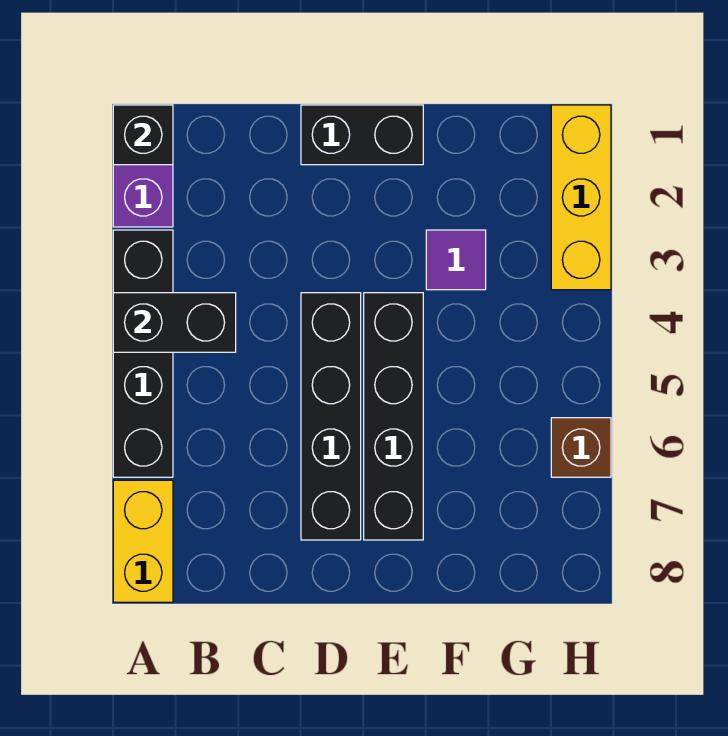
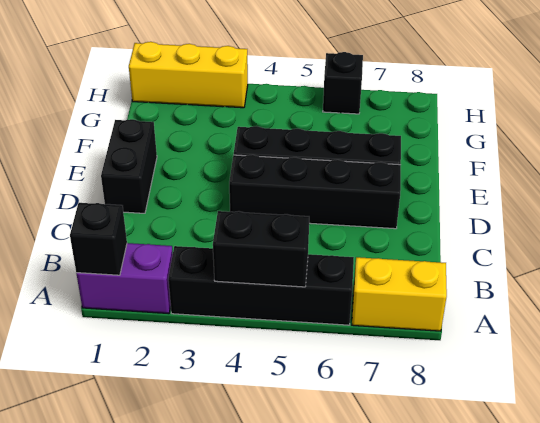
black brick A4:B4 level 2 -> black brick A4:A5 level 2
purple tile F3 level 1 -> none
brown brick H6 level 1 -> black brick H6 level 1

